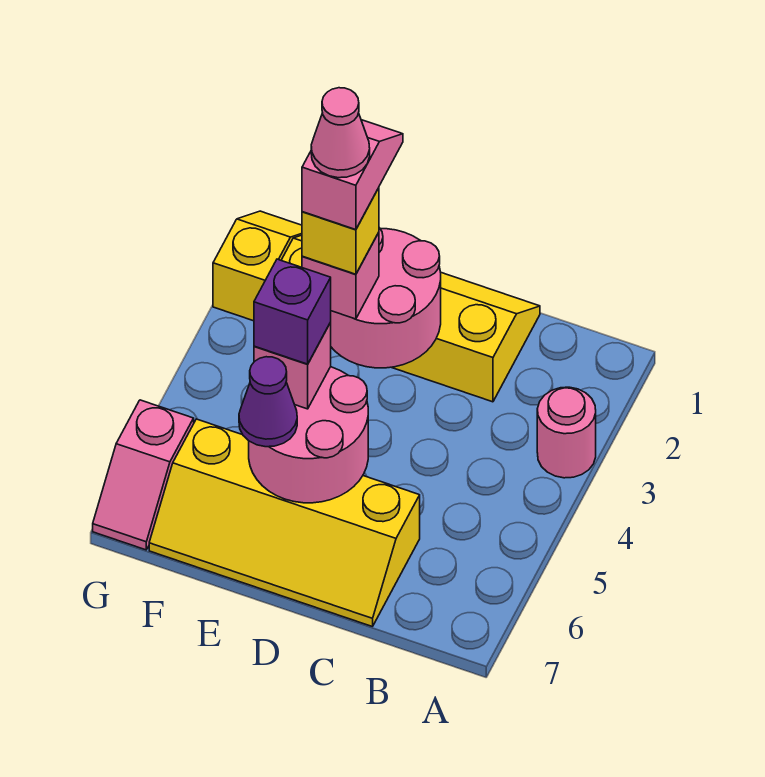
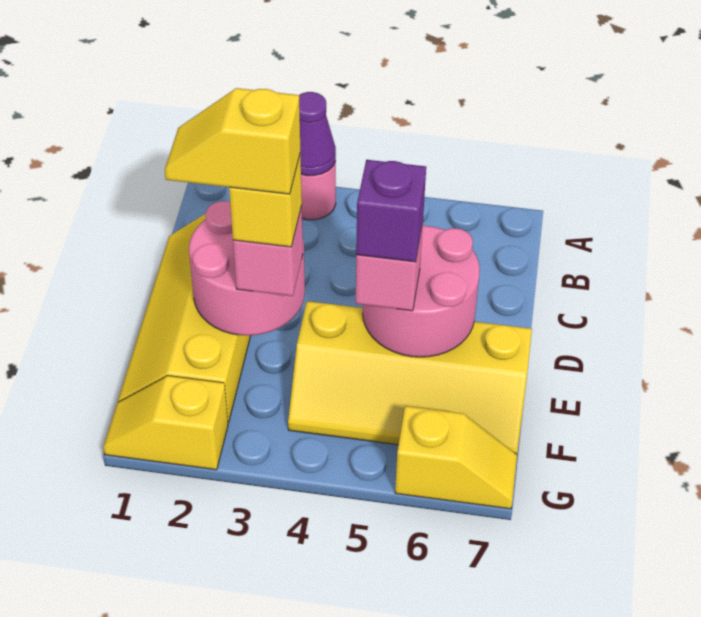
yellow slope C6:F7 level 1 top 6 -> yellow slope E4:F7 level 1 top E
pink slope E2:E3 level 5 top 3 -> yellow slope E2:E3 level 5 top 3
pink cone E3 level 6 -> none
purple cone E6 level 3 -> purple cone A3 level 2
pink slope G6:G7 level 1 top 6 -> yellow slope G6:G7 level 1 top 6

